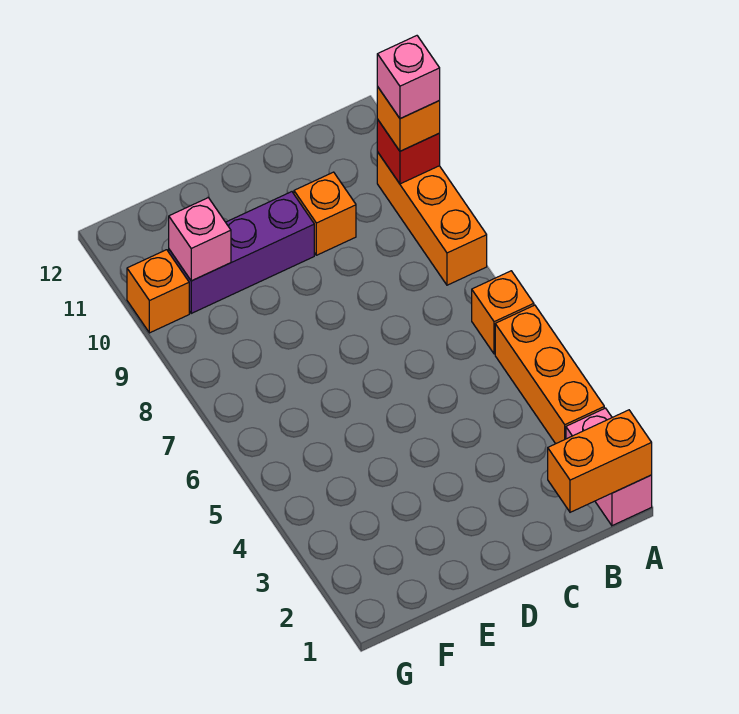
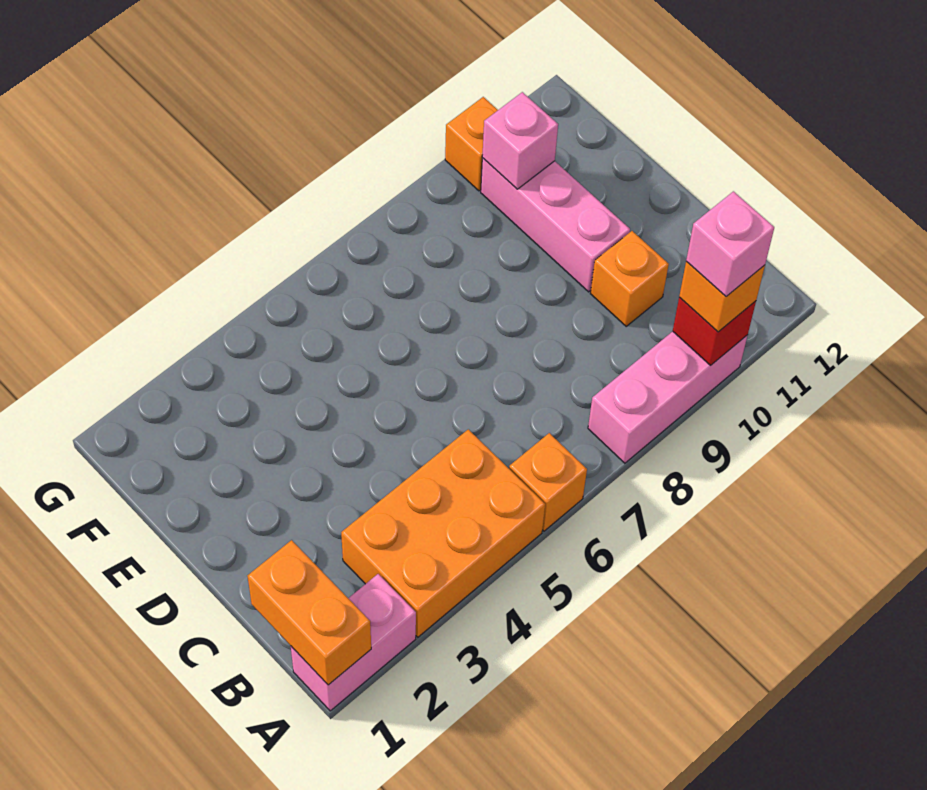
orange brick A3:A5 level 1 -> orange brick A3:B5 level 1
orange brick A8:A10 level 1 -> pink brick A8:A10 level 1
purple brick D10:F10 level 1 -> pink brick D10:F10 level 1

